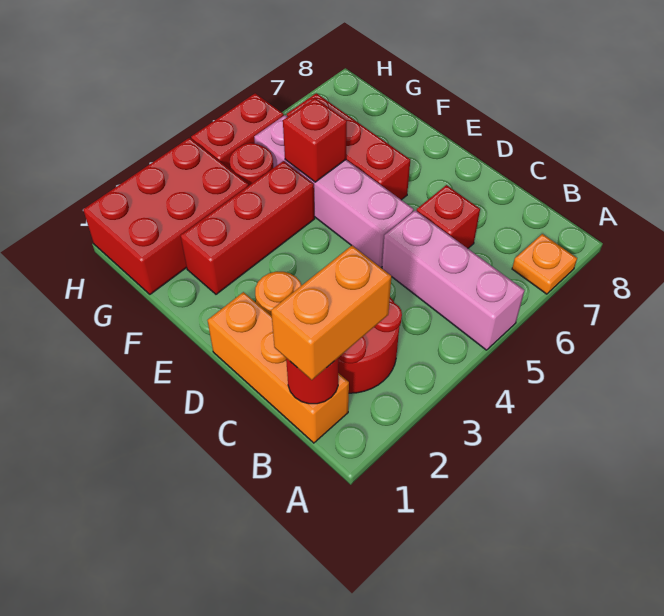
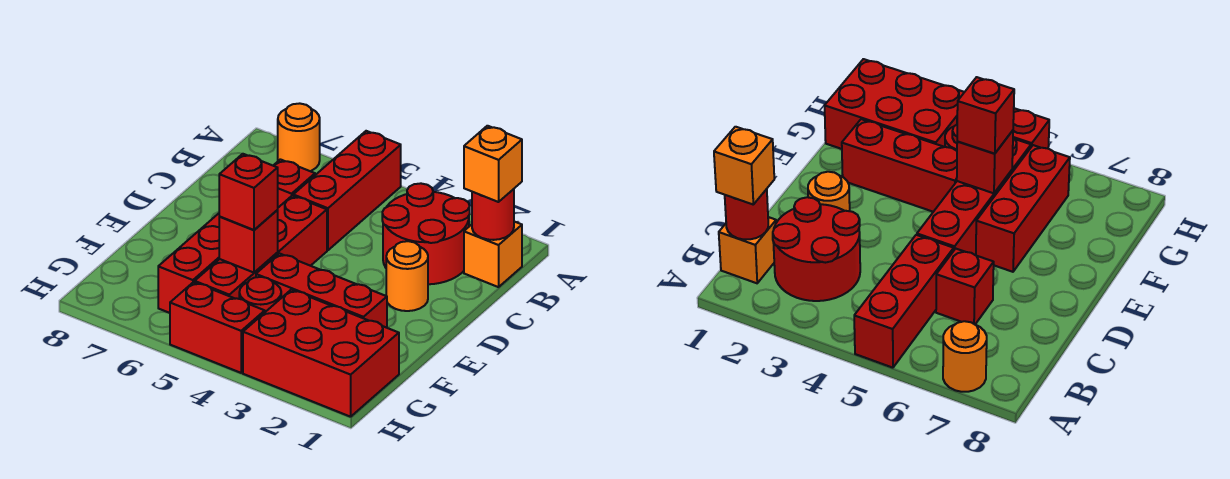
pink brick A5:C5 level 1 -> red brick A5:C5 level 1
orange plate A7 level 1 -> orange round brick A7 level 1
orange brick B1:D1 level 1 -> orange brick B1 level 1
orange brick B1:B2 level 3 -> orange brick B1 level 3
pink brick D5:G5 level 1 -> red brick D5:G5 level 1
none -> red brick F5 level 3

